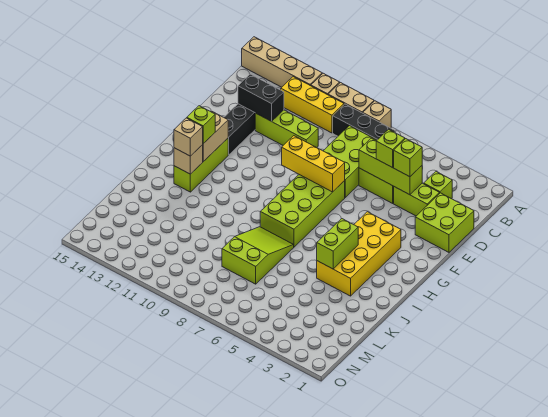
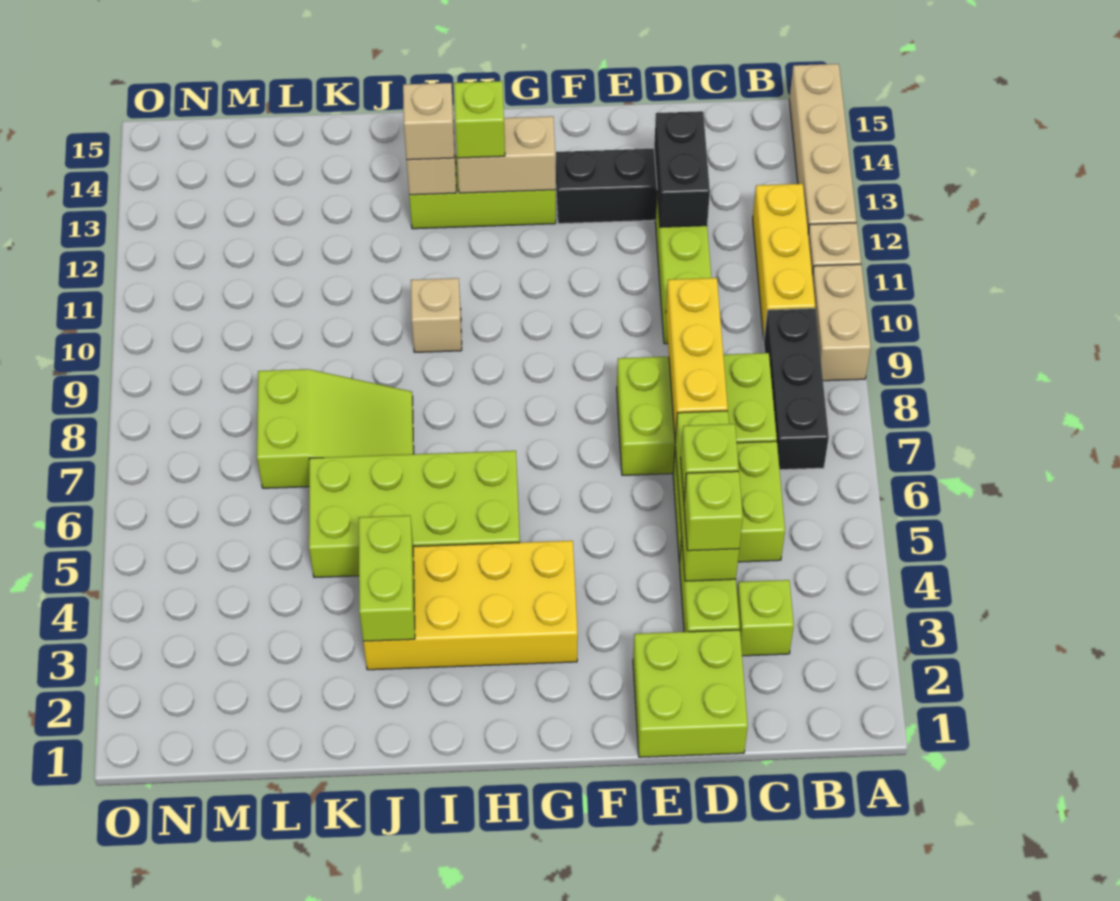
tan brick A8 level 1 -> tan brick I10 level 1
lime brick F7:I8 level 1 -> lime brick H5:K6 level 1
yellow brick F7:F9 level 2 -> yellow brick D7:D9 level 2
lime brick I4:J4 level 2 -> lime brick J3:J4 level 2

